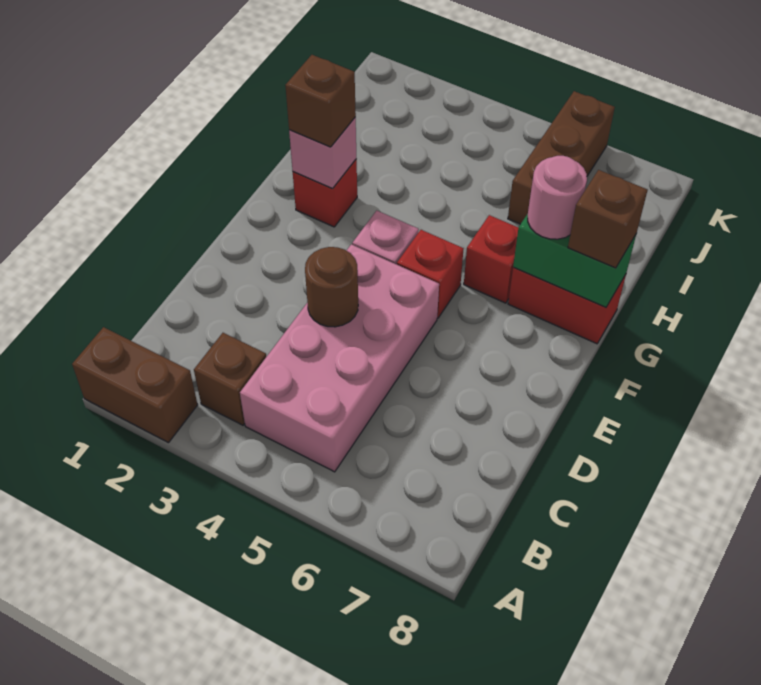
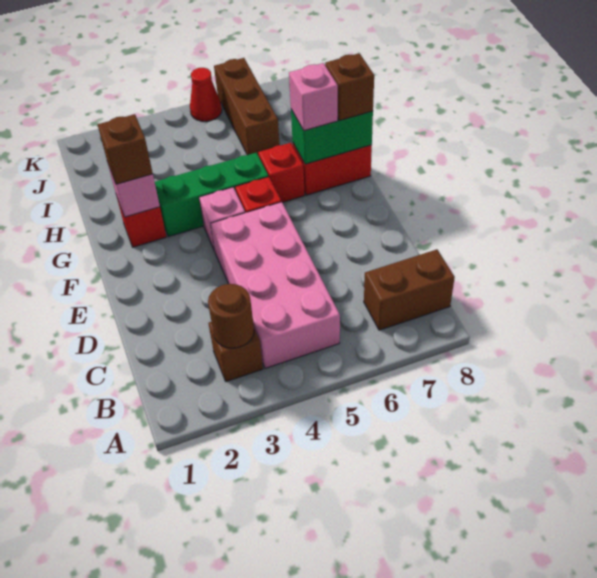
brown brick A1:A2 level 1 -> brown brick B7:B8 level 1
brown round brick D4 level 2 -> brown round brick B3 level 2
none -> green brick G3:G5 level 1
pink round brick G7 level 3 -> pink brick G7 level 3
none -> red cone K5 level 1

